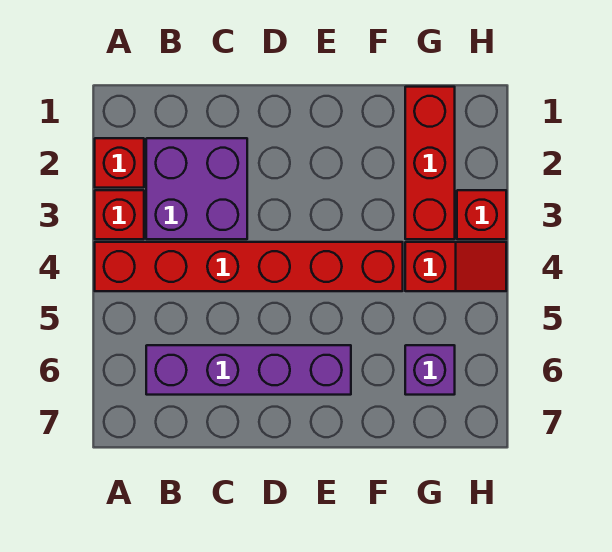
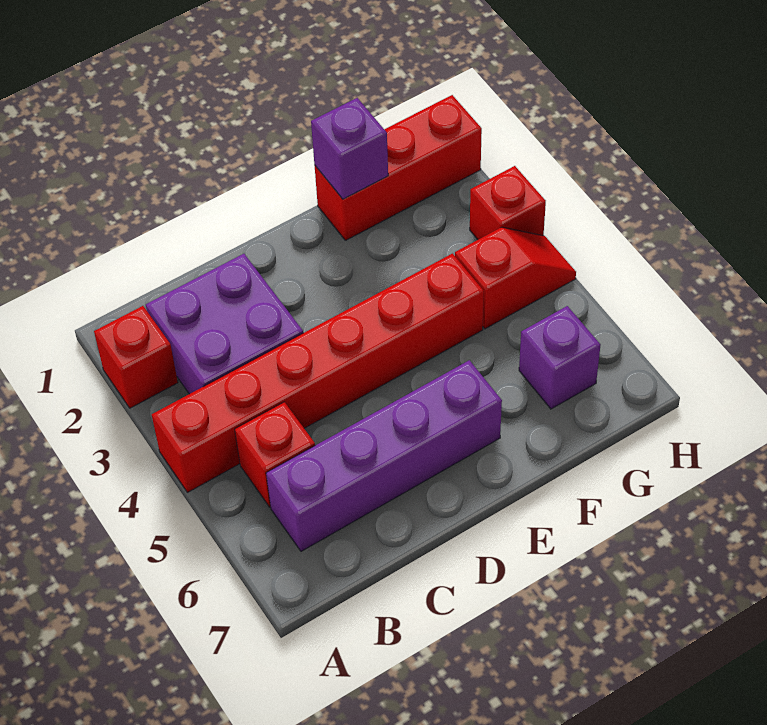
red brick A3 level 1 -> red brick B5 level 1
none -> purple brick F1 level 2
red brick G1:G3 level 1 -> red brick F1:H1 level 1

